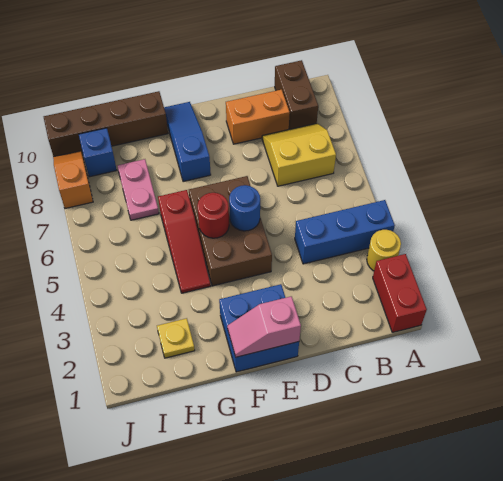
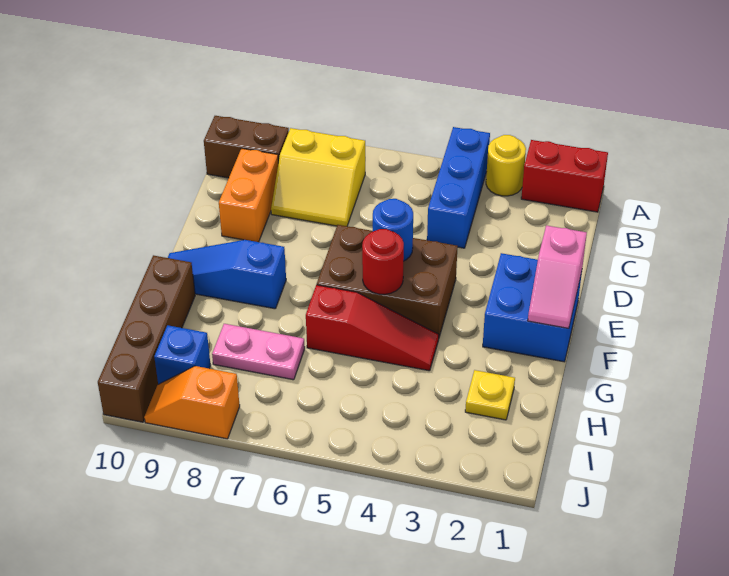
yellow slope B7:C8 level 1 top 7 -> yellow slope B7:C8 level 1 top B

